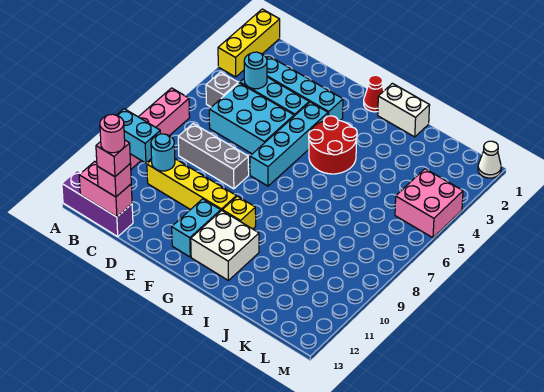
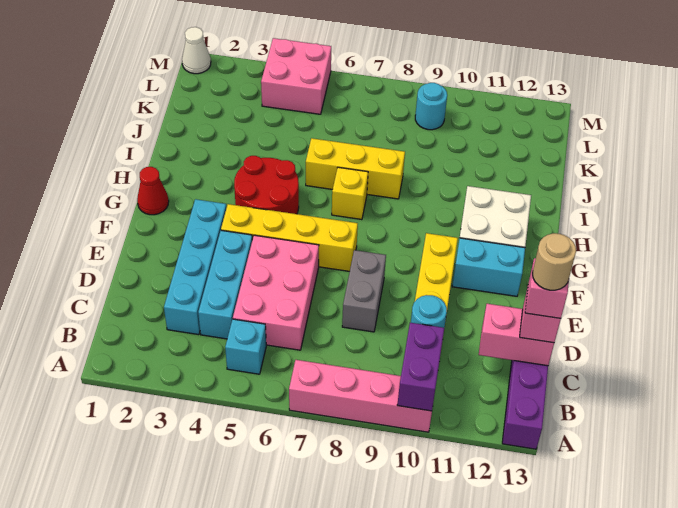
yellow brick A1:A3 level 1 -> yellow brick I6:I8 level 1
cyan brick A10:B10 level 2 -> purple brick A10:B10 level 2
grey brick B5 level 1 -> cyan brick B5 level 1
pink brick B13:C13 level 2 -> pink brick C12:C13 level 2
cyan round brick C4 level 2 -> cyan round brick L9 level 1
cyan brick C5:E6 level 1 -> pink brick C5:E6 level 1
grey brick C8:E8 level 1 -> grey brick D8:E8 level 1
pink round brick C13 level 5 -> tan round brick C13 level 5
cyan brick F4:F7 level 1 -> yellow brick F4:F7 level 1
yellow brick G10 level 1 -> yellow brick H7 level 1
white brick H1:I1 level 1 -> none

